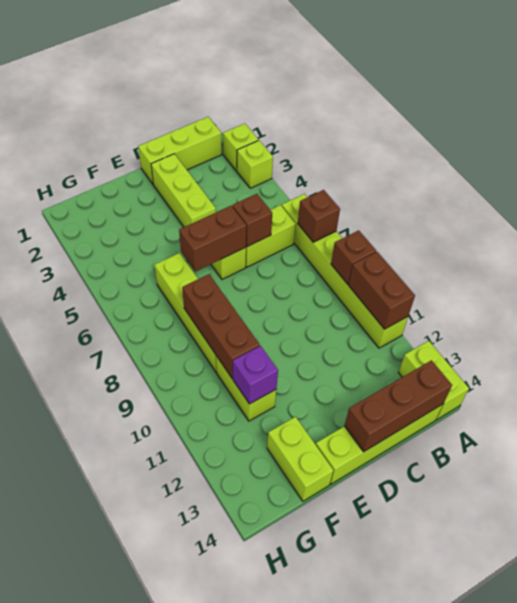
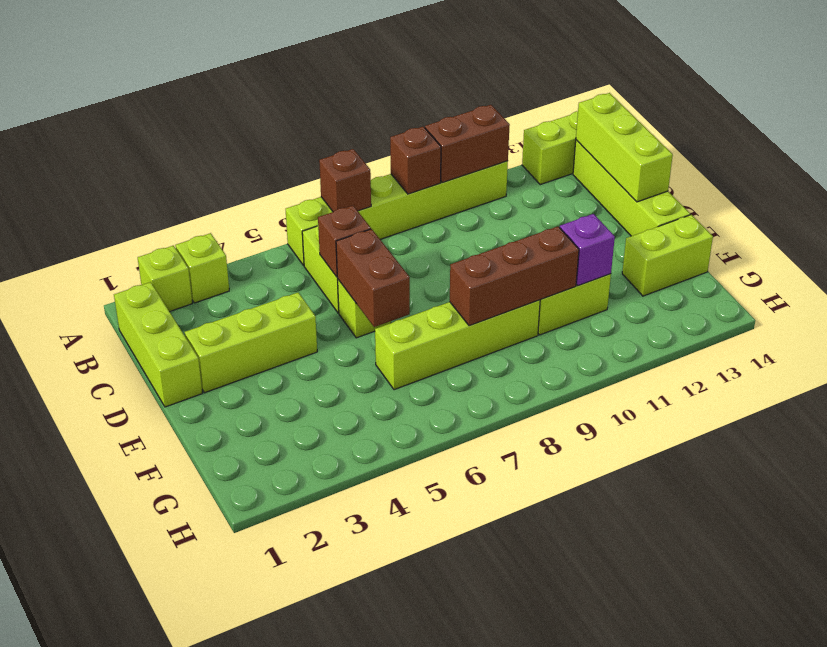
brown brick B14:D14 level 2 -> lime brick B14:D14 level 2

